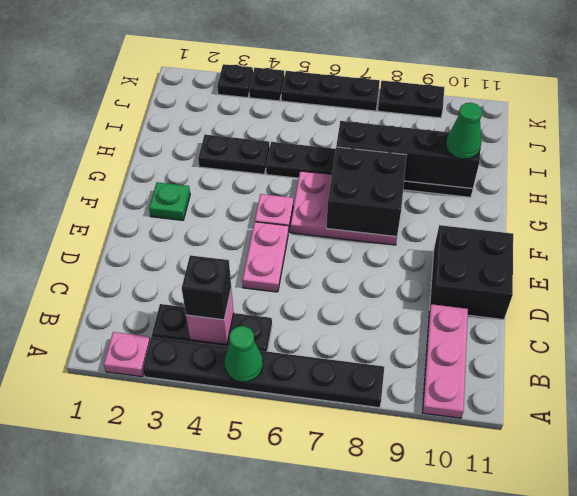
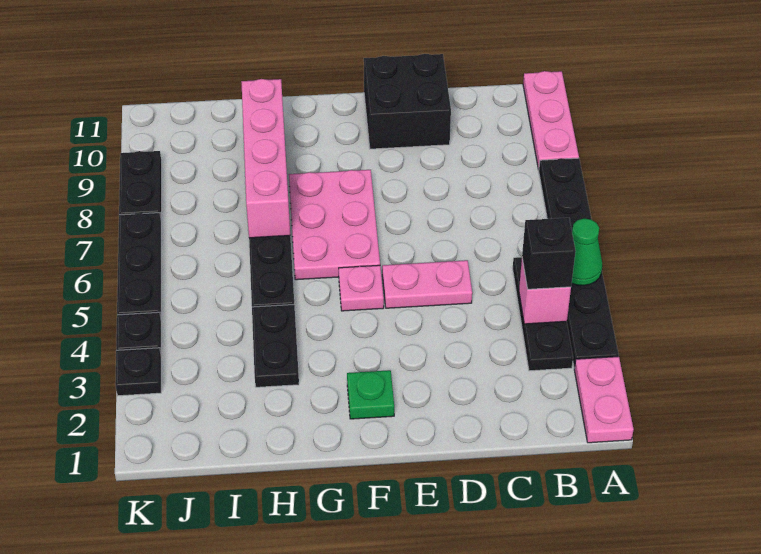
pink plate A2 level 1 -> pink plate A1:A2 level 1
pink plate A10:C10 level 1 -> pink plate A9:A11 level 1
black brick F7:G8 level 2 -> none
black brick H7:H10 level 2 -> pink brick H7:H10 level 2
green cone H10 level 3 -> none

